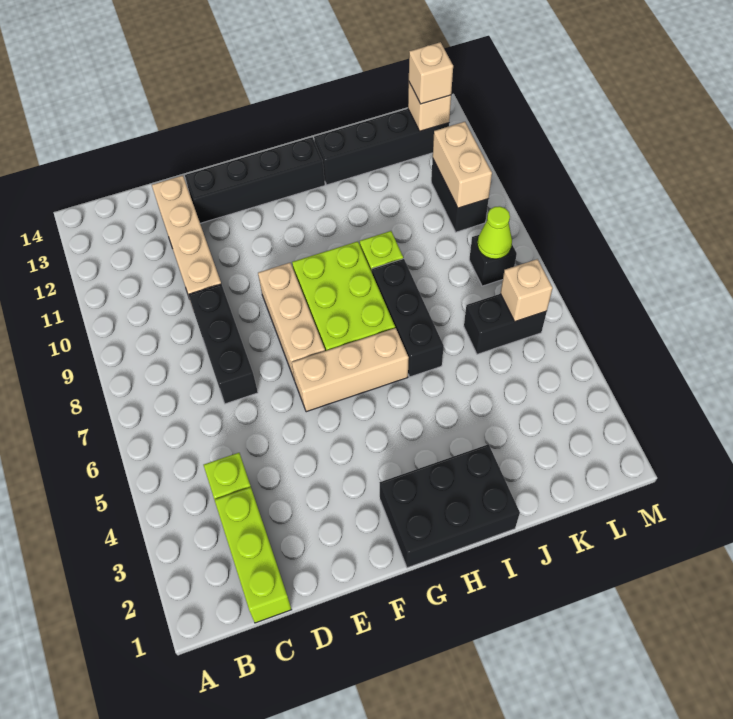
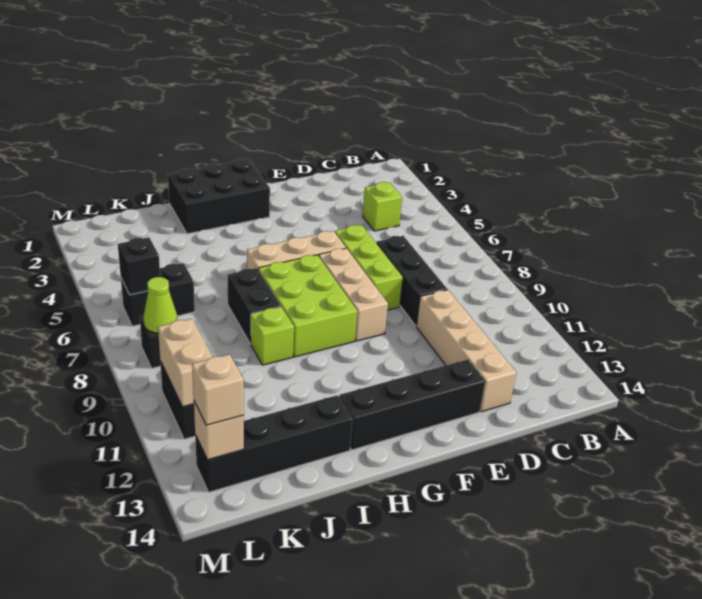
lime brick C1:C3 level 1 -> lime brick E6:E8 level 1
black brick I6:I8 level 1 -> black brick I7:I8 level 1
tan brick L6 level 2 -> black brick L6 level 2

